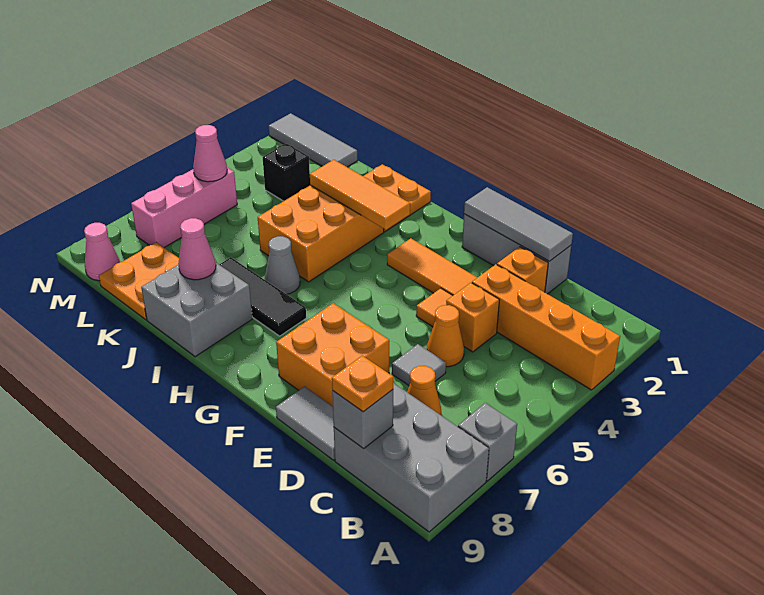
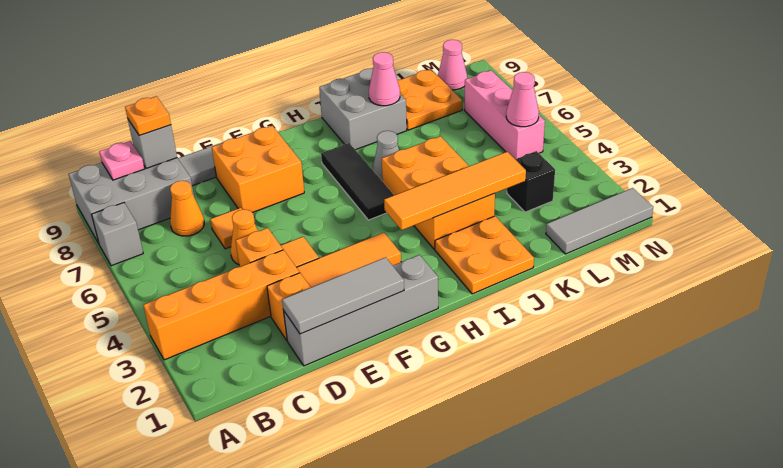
none -> pink plate B9 level 2
grey brick D1:F1 level 1 -> grey brick D1:G1 level 1
grey tile D6 level 1 -> orange tile D6 level 1
orange tile H3:J3 level 2 -> orange tile H3:K3 level 2
black tile H7:J7 level 1 -> black tile H5:H7 level 1

